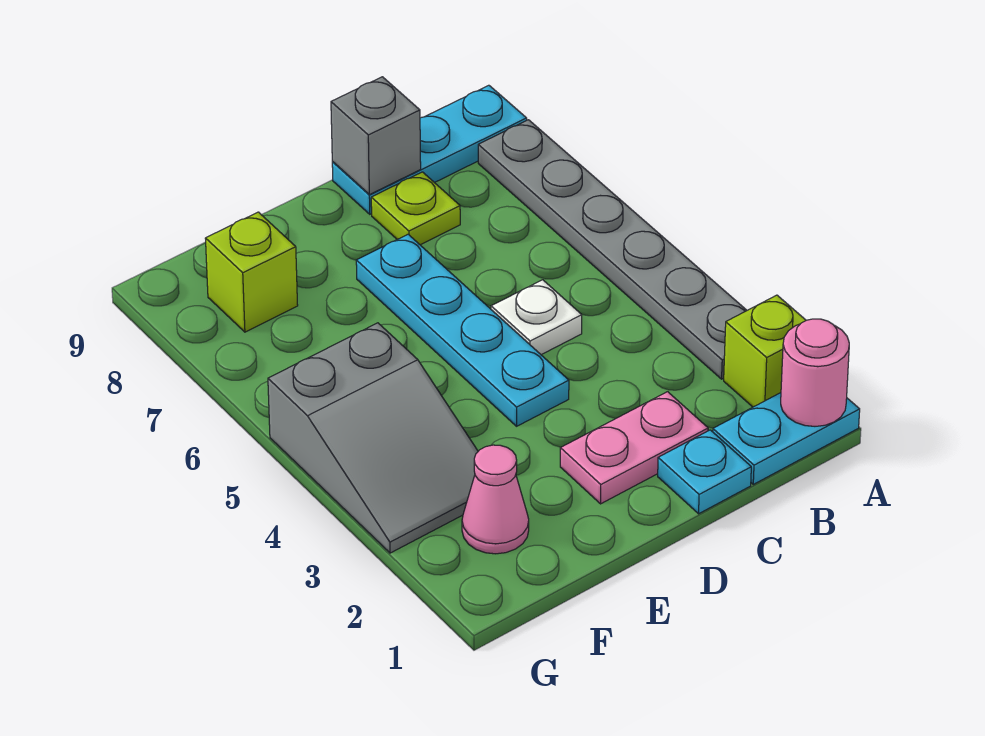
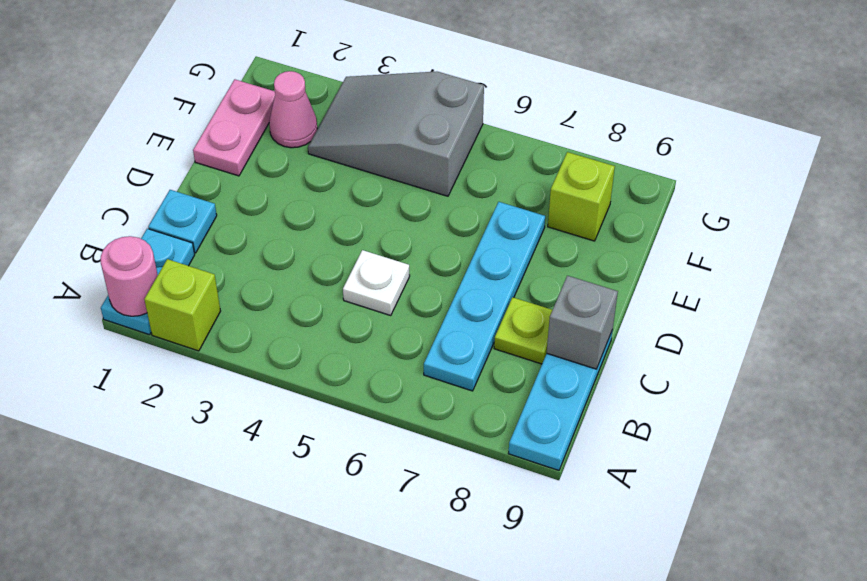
grey plate A3:A8 level 1 -> none
pink plate C2:D2 level 1 -> pink plate E1:F1 level 1
cyan plate D4:D7 level 1 -> cyan plate B7:E7 level 1

